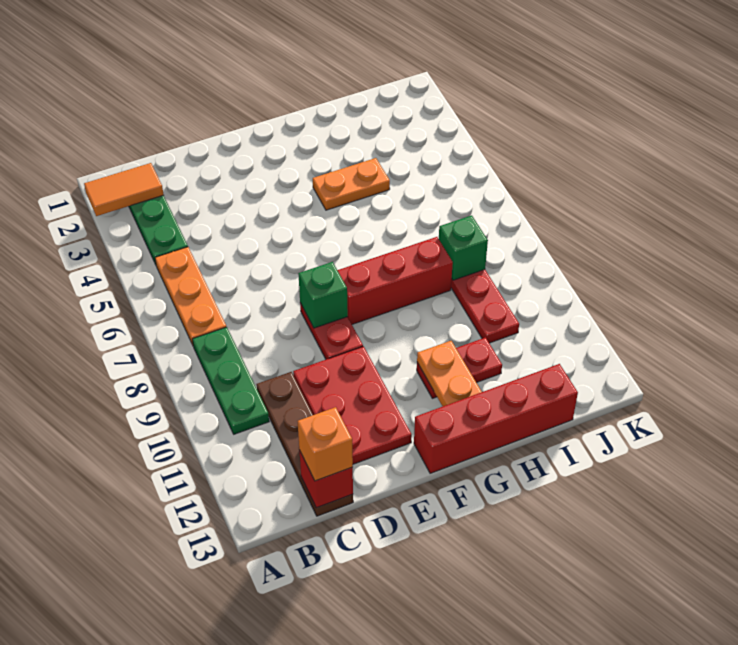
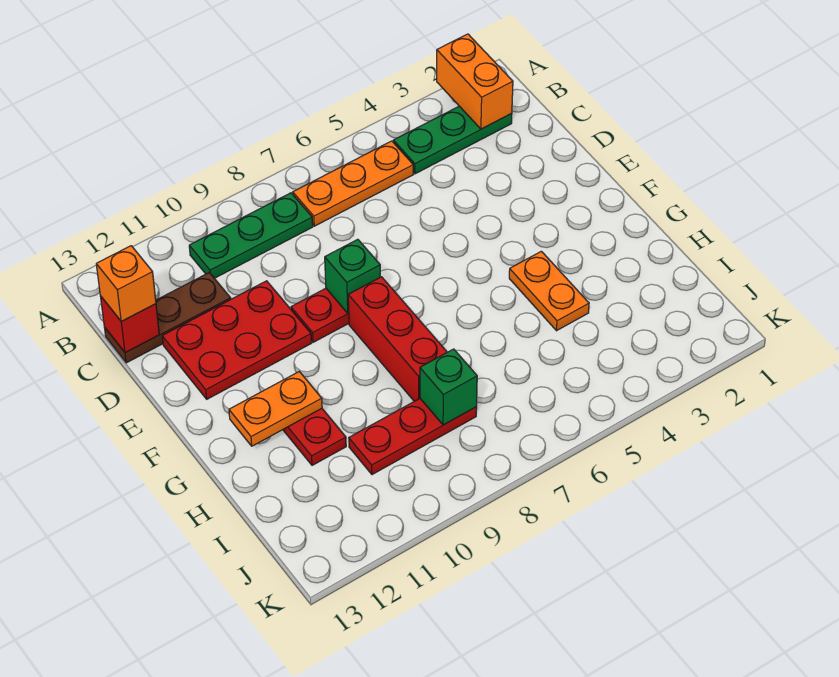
orange tile A2:B2 level 2 -> orange brick A2:B2 level 2
brown plate C10:C13 level 1 -> brown plate C11:C13 level 1
red brick F13:I13 level 1 -> none

